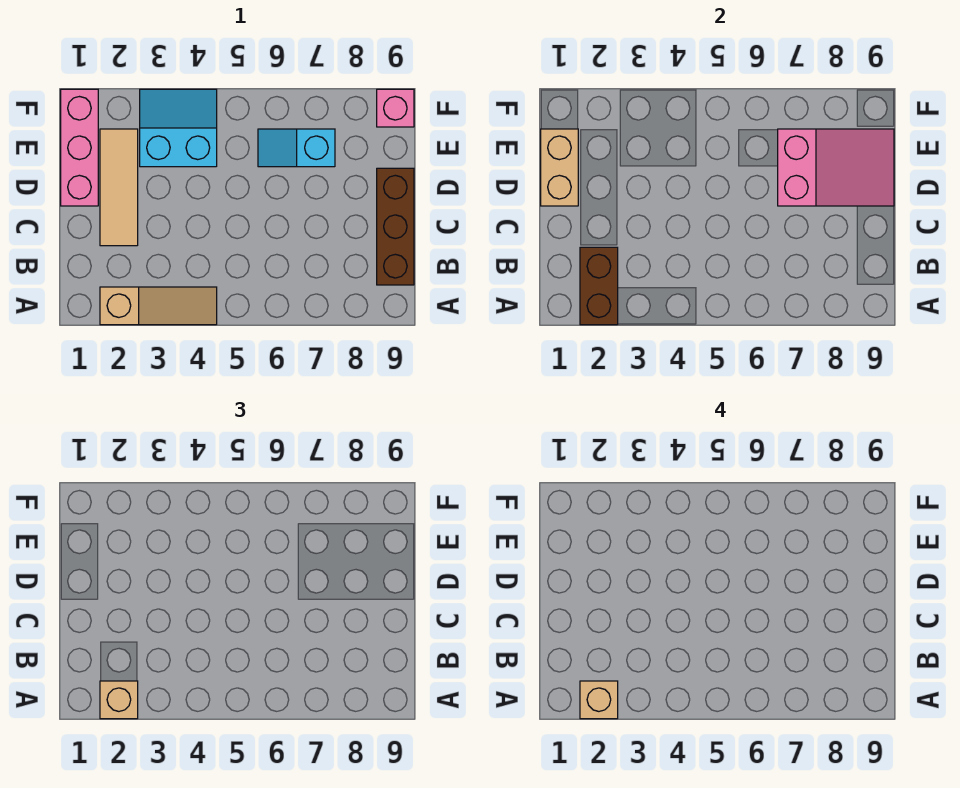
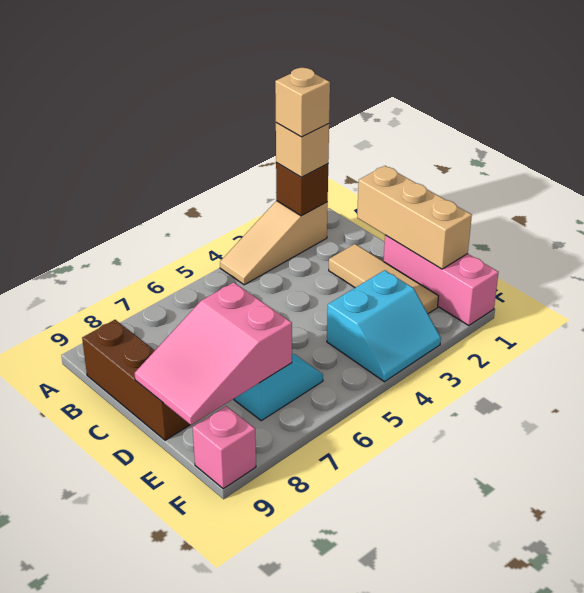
brown brick A2:B2 level 2 -> brown brick A2 level 2
tan brick D1:E1 level 2 -> tan brick C1:E1 level 2

